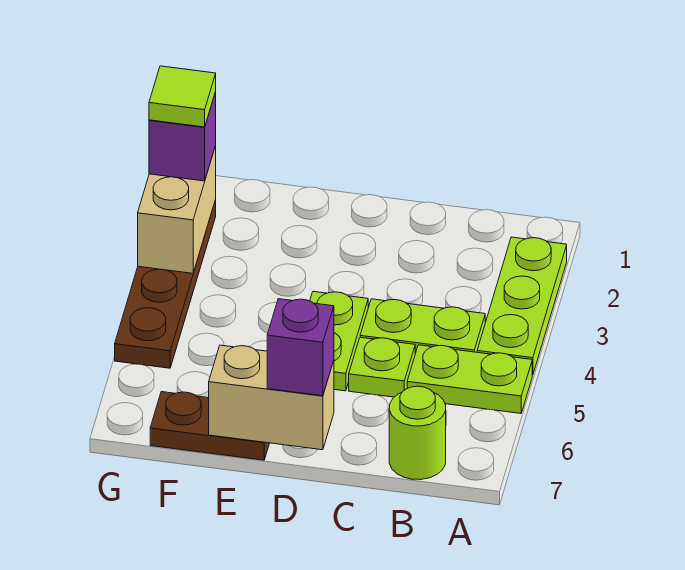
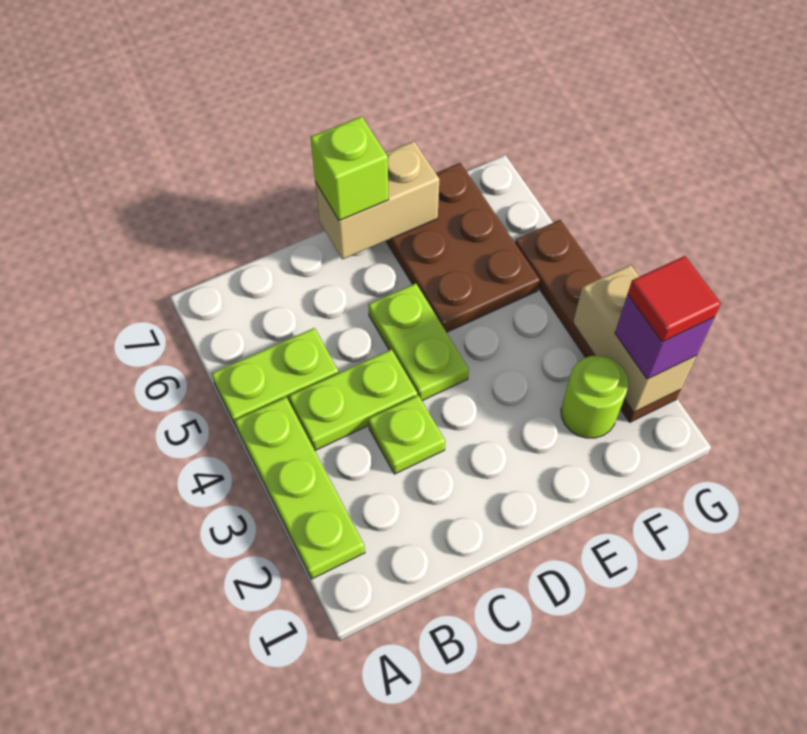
lime round brick B7 level 1 -> lime round brick F2 level 1
lime plate C5 level 1 -> lime plate C3 level 1
purple brick D7 level 3 -> lime brick D7 level 3
brown plate E7:F7 level 1 -> brown plate E5:F7 level 1
lime tile G2 level 4 -> red tile G2 level 4

